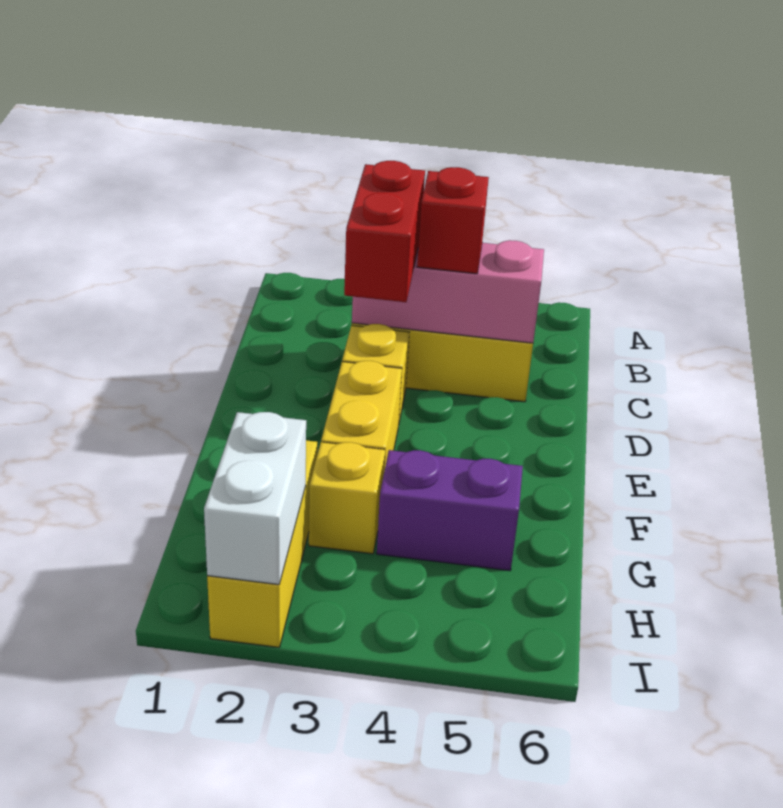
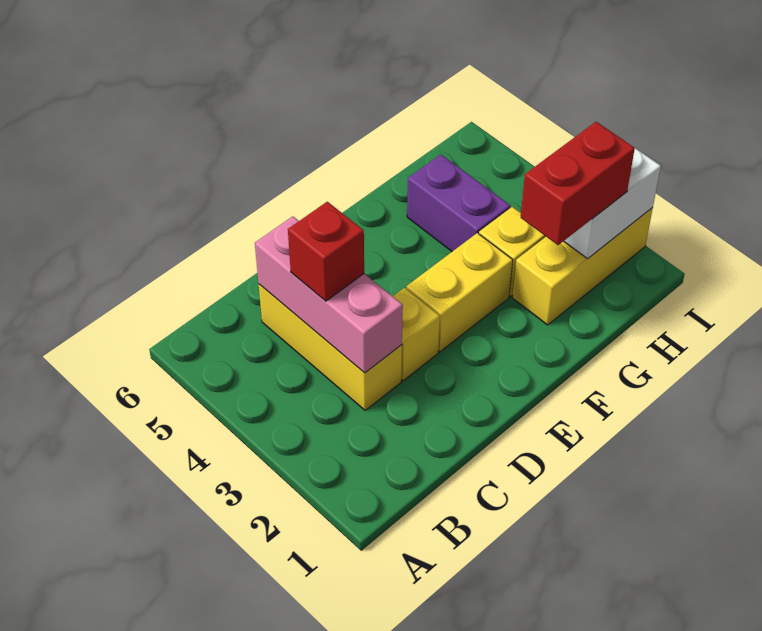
red brick C3:D3 level 3 -> red brick G2:H2 level 3

